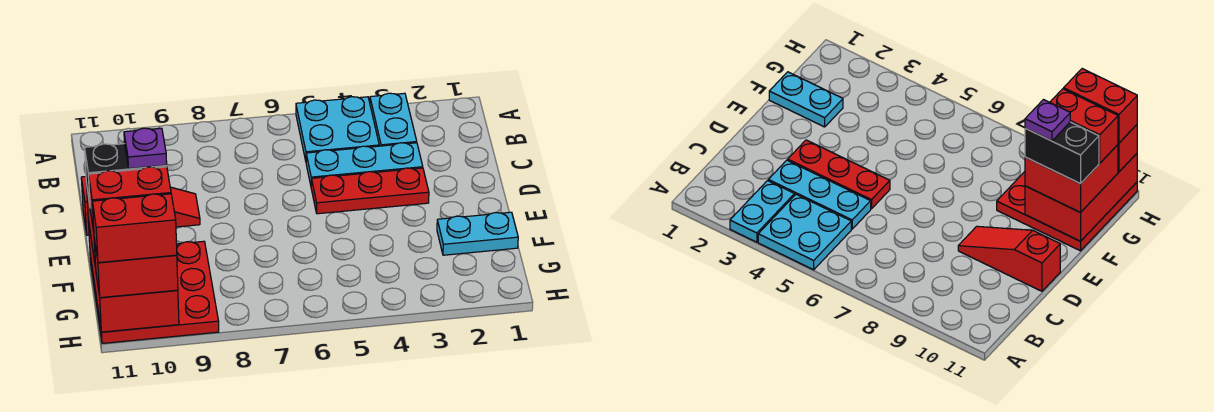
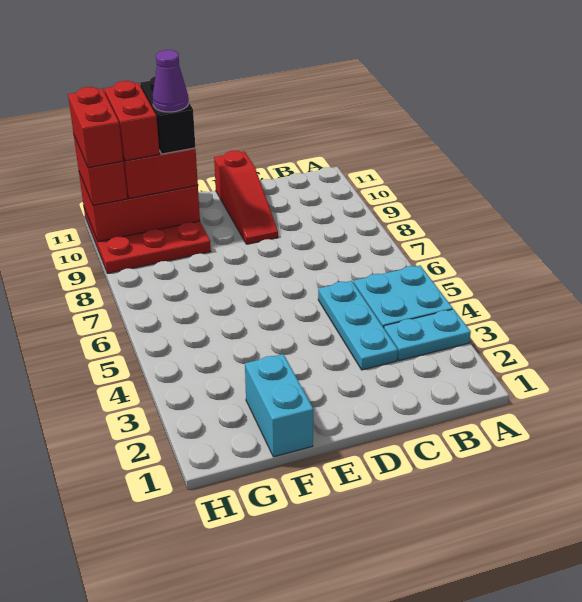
red plate D3:D5 level 1 -> none
cyan plate F1:F2 level 1 -> cyan brick F1:F2 level 1
purple plate F10 level 5 -> purple cone F10 level 5

